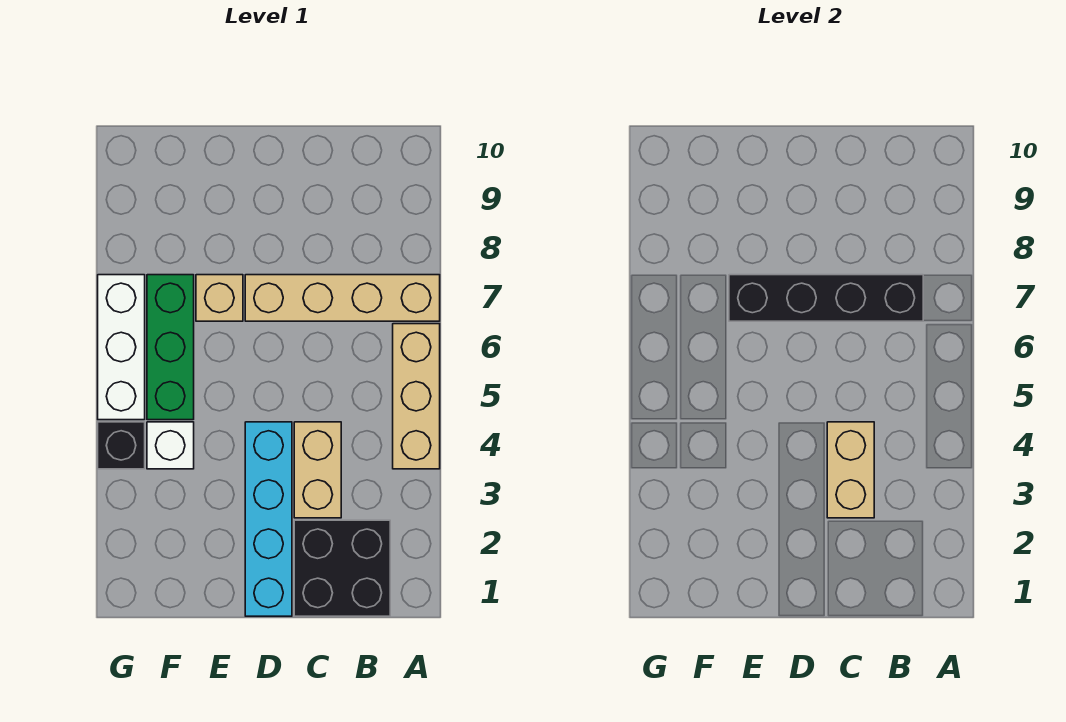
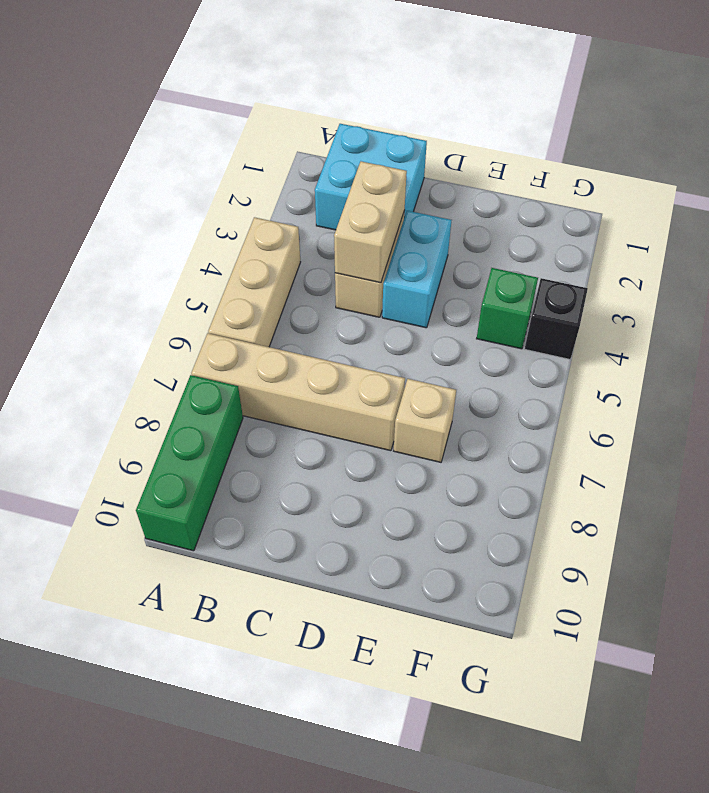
black brick B1:C2 level 1 -> cyan brick B1:C2 level 1
black brick B7:E7 level 2 -> none
cyan brick D1:D4 level 1 -> cyan brick D3:D4 level 1
white brick F4 level 1 -> green brick F4 level 1
green brick F5:F7 level 1 -> green brick A8:A10 level 1
white brick G5:G7 level 1 -> none

